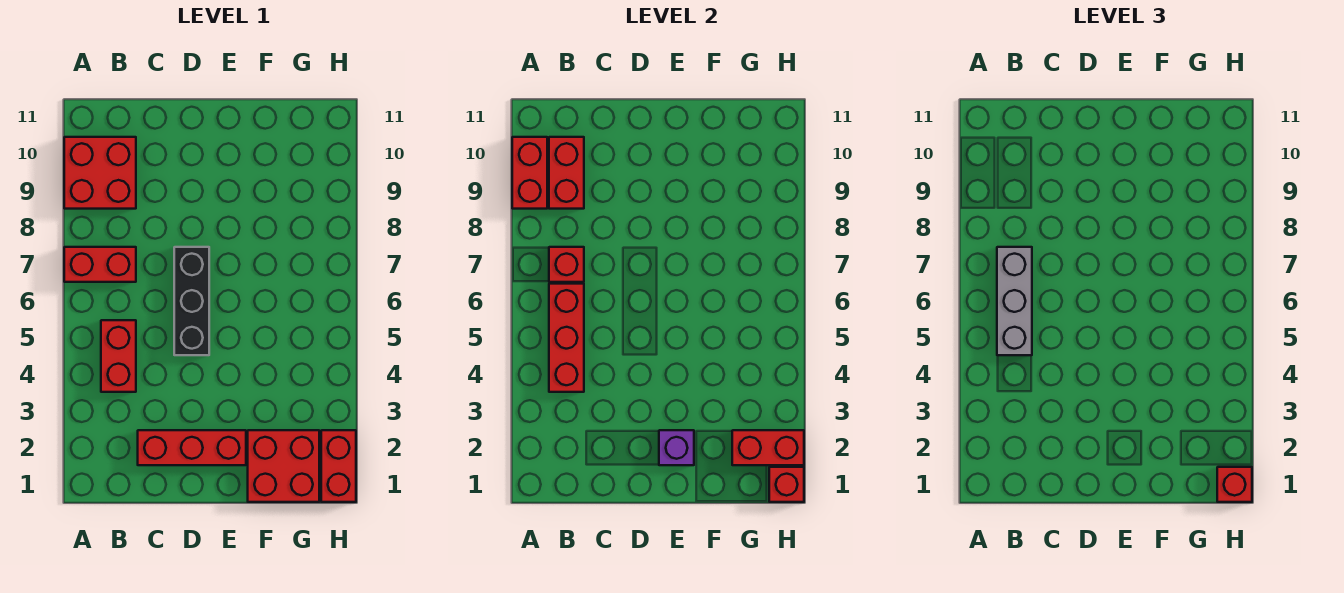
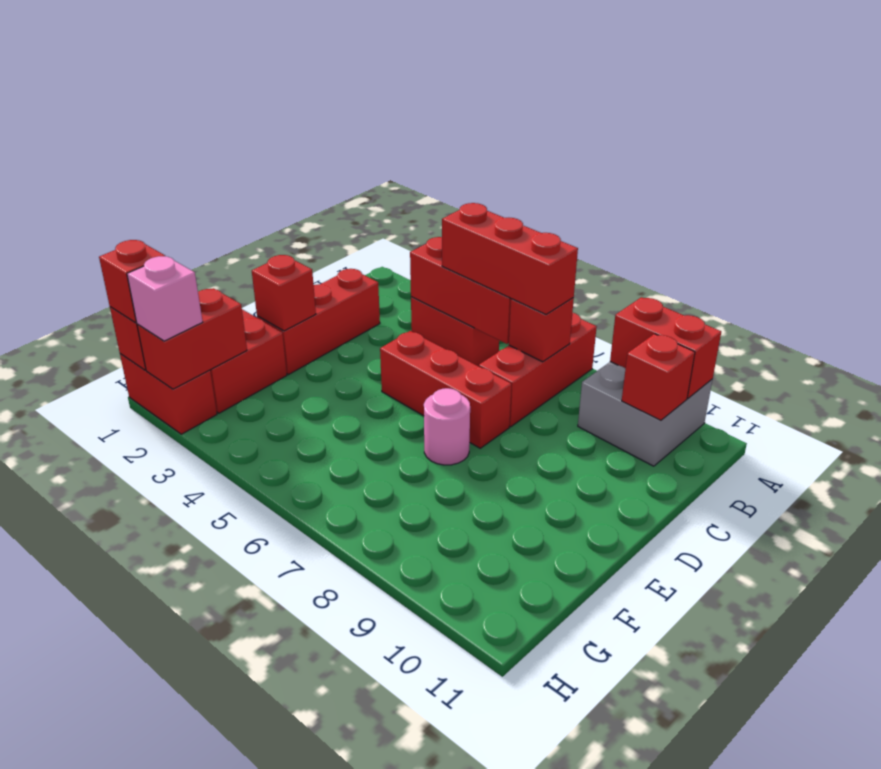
red brick A7:B7 level 1 -> red brick A7:C7 level 1
red brick A9:B10 level 1 -> grey brick A9:B10 level 1
grey brick B5:B7 level 3 -> red brick B5:B7 level 3
red brick B9:B10 level 2 -> red brick B10 level 2
black brick D5:D7 level 1 -> red brick D5:D7 level 1
purple brick E2 level 2 -> red brick E2 level 2
none -> pink round brick E7 level 1
none -> pink brick H2 level 3

